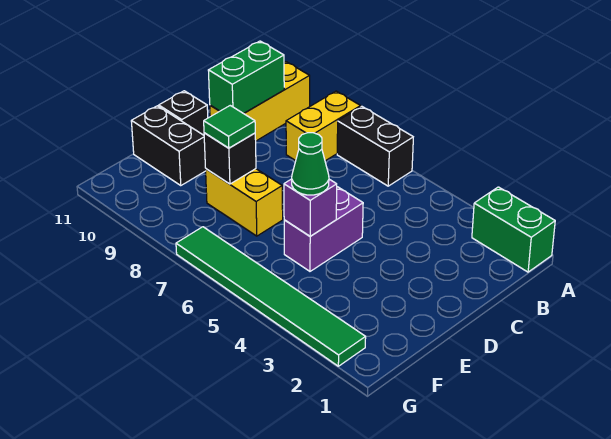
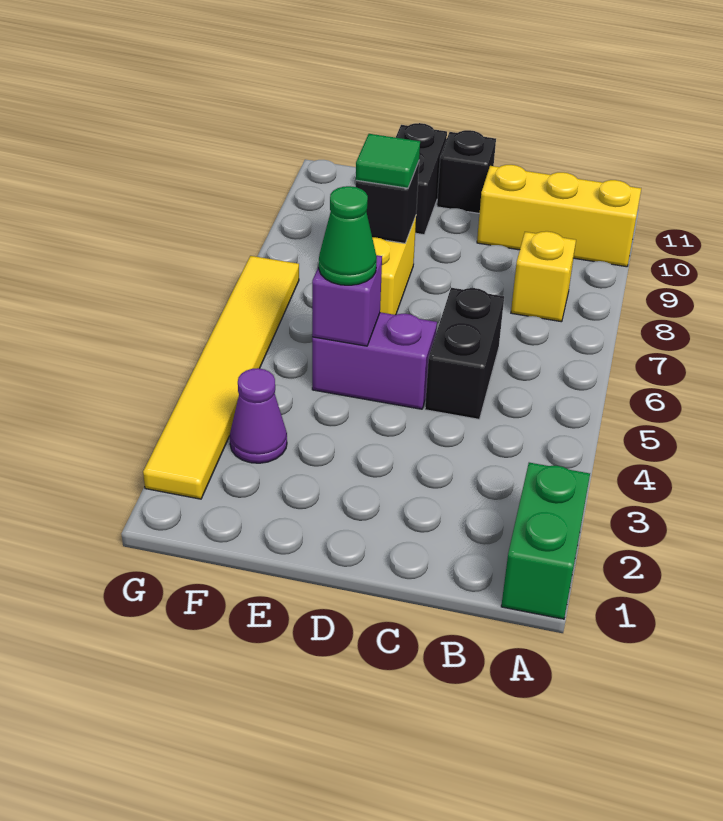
black brick A6:A7 level 1 -> black brick C5:C6 level 1
yellow brick A8:B8 level 1 -> yellow brick B8 level 1
green brick B10:C10 level 2 -> none
none -> purple cone F3 level 1
green tile G2:G7 level 1 -> yellow tile G2:G7 level 1

